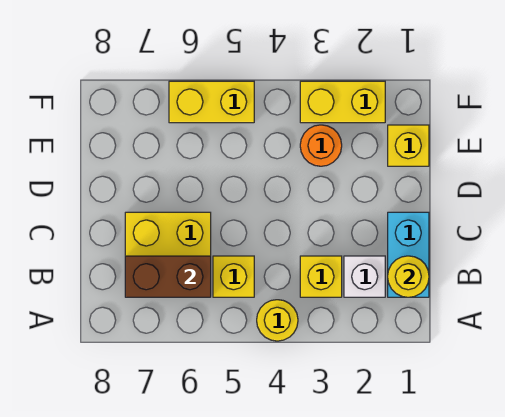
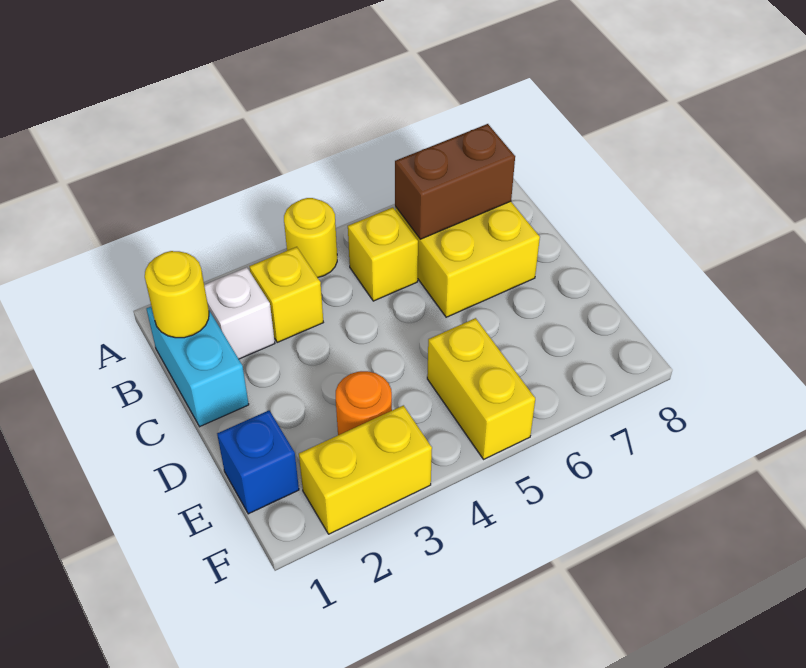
yellow brick E1 level 1 -> blue brick E1 level 1
yellow brick F5:F6 level 1 -> yellow brick E5:F5 level 1

